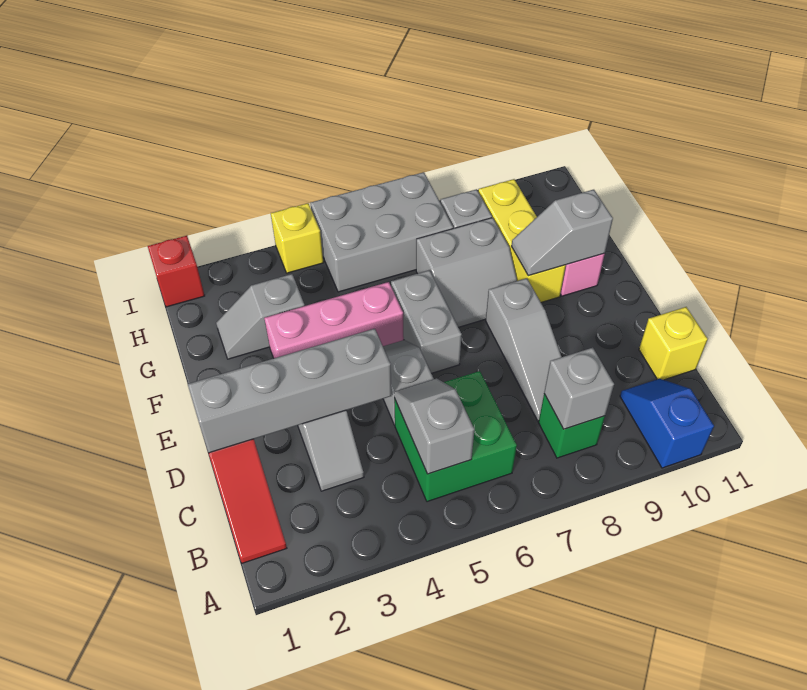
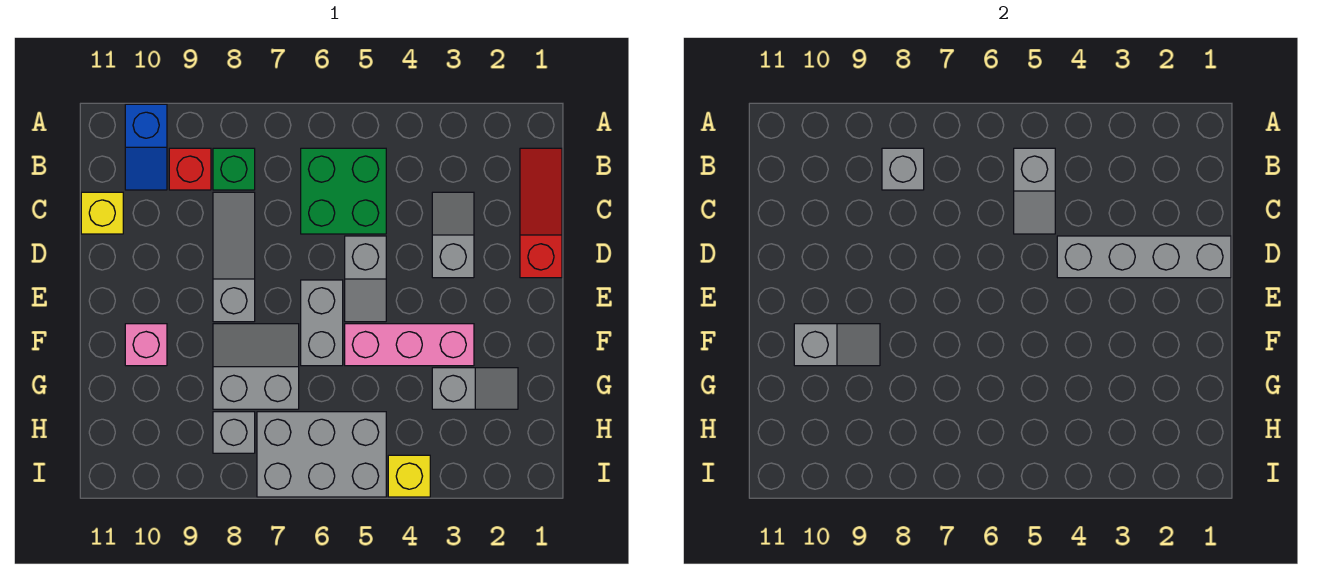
yellow brick F9:H9 level 1 -> none
red brick I1 level 1 -> red brick B9 level 1

